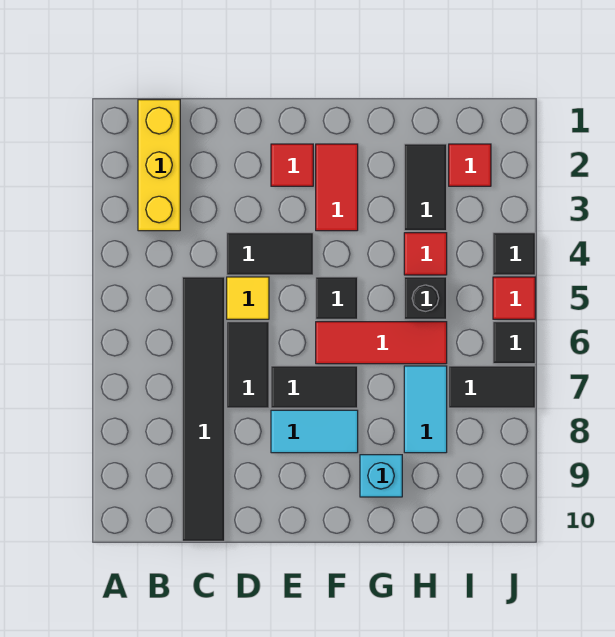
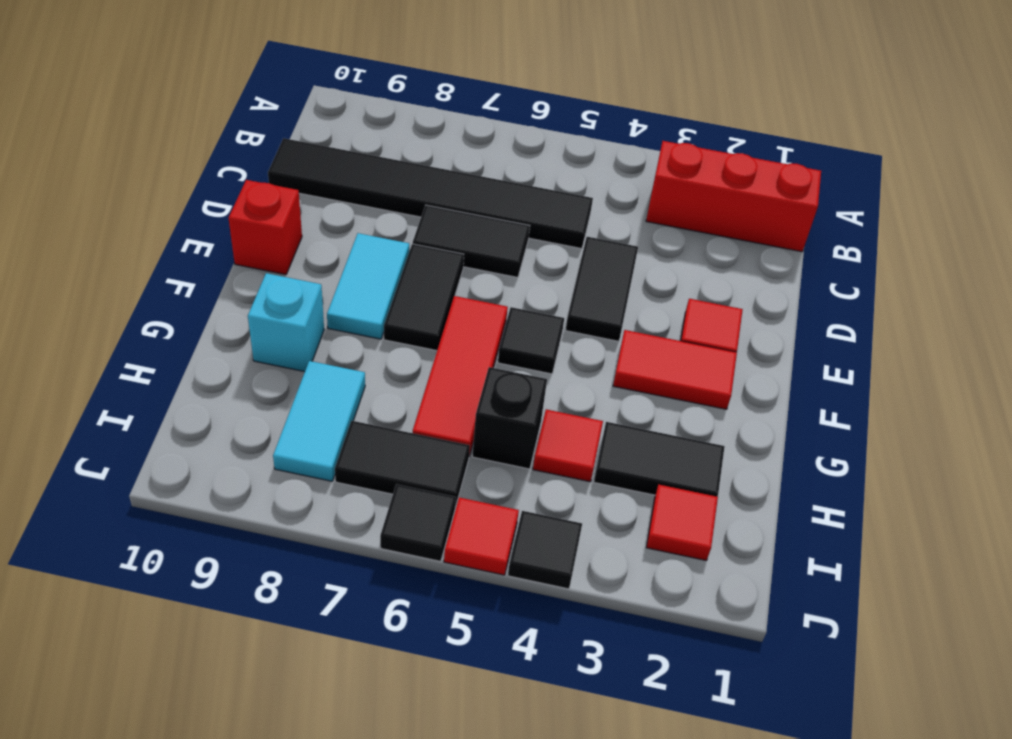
yellow brick B1:B3 level 1 -> red brick B1:B3 level 1
yellow tile D5 level 1 -> none
none -> red brick E10 level 1
cyan tile H7:H8 level 1 -> cyan tile H8:I8 level 1
black tile I7:J7 level 1 -> black tile I6:I7 level 1

